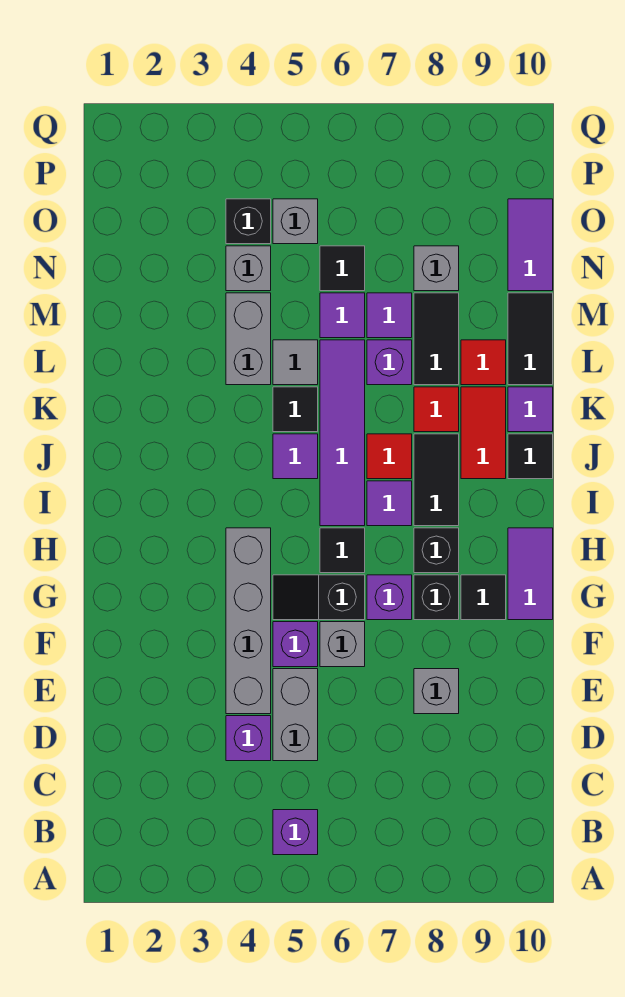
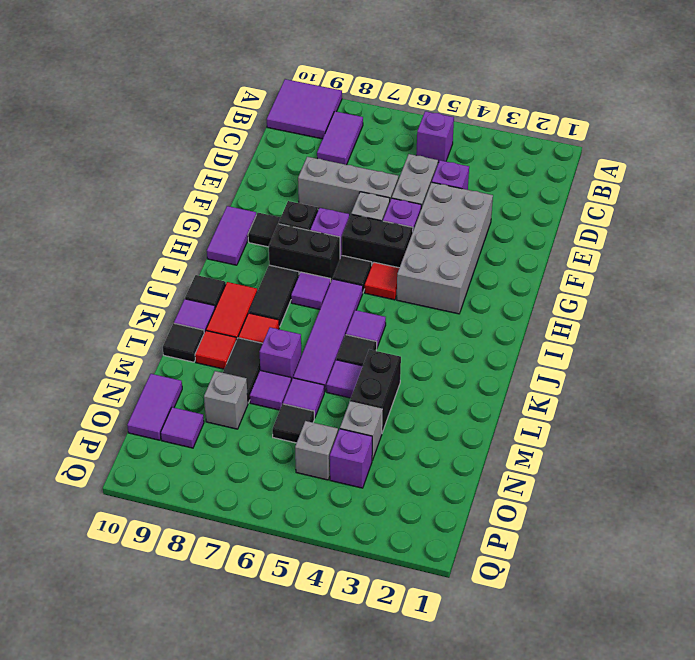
none -> purple tile A9:B10 level 1
none -> purple tile B8:C8 level 1
grey brick E4:H4 level 1 -> grey brick E3:H4 level 1
grey brick E8 level 1 -> grey brick E6:E8 level 1
black slope G5:G6 level 1 top 6 -> black brick G5:G6 level 1
black brick H8 level 1 -> black brick H7:H8 level 1
red tile J7 level 1 -> red tile H5 level 1
grey brick L4:M4 level 1 -> black brick L4:M4 level 1
grey tile L5 level 1 -> purple tile L5 level 1
black tile L10:M10 level 1 -> black tile L10 level 1
black brick O4 level 1 -> purple brick O4 level 1
none -> purple tile O9 level 1

